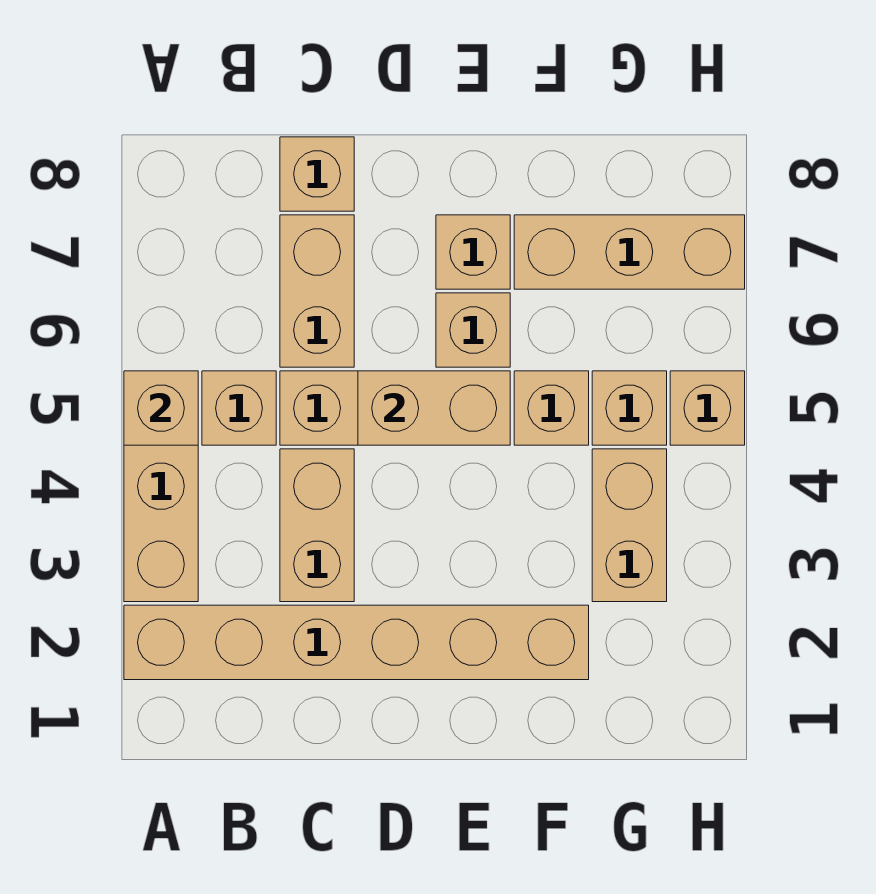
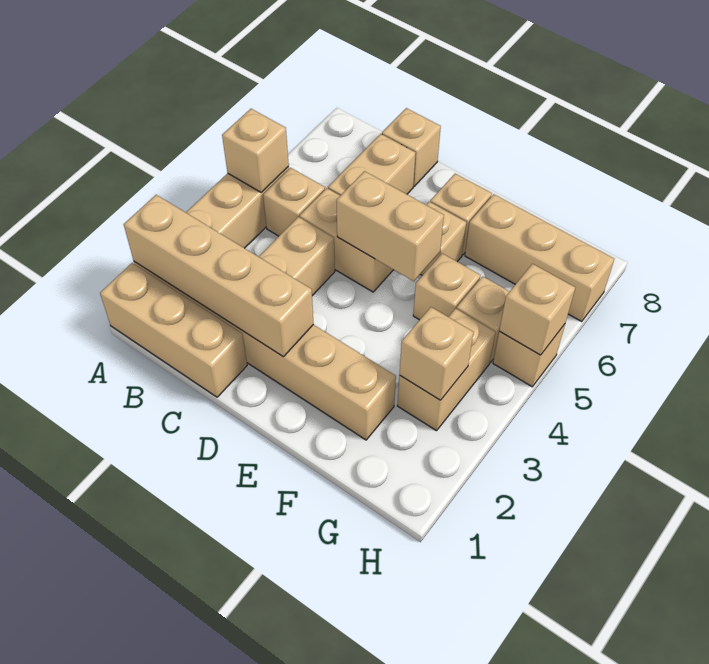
none -> tan brick A1:C1 level 1
none -> tan brick A2:D2 level 2
none -> tan brick G3 level 2
none -> tan brick H5 level 2

